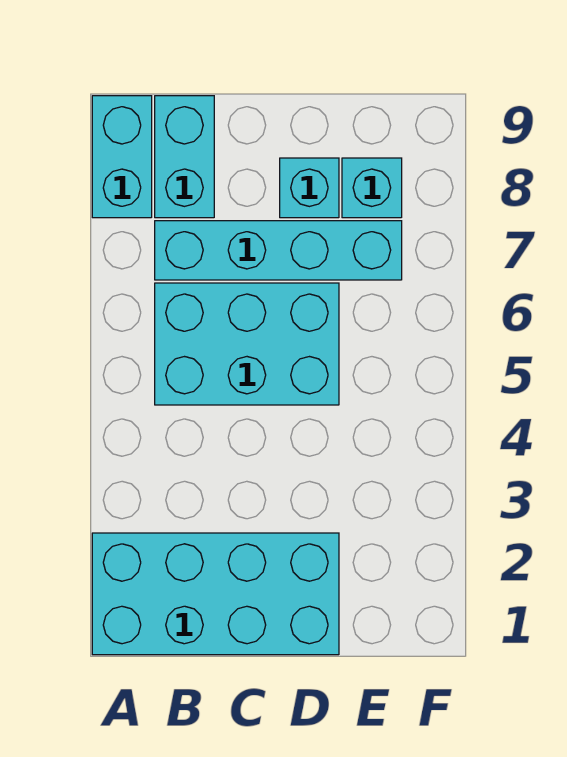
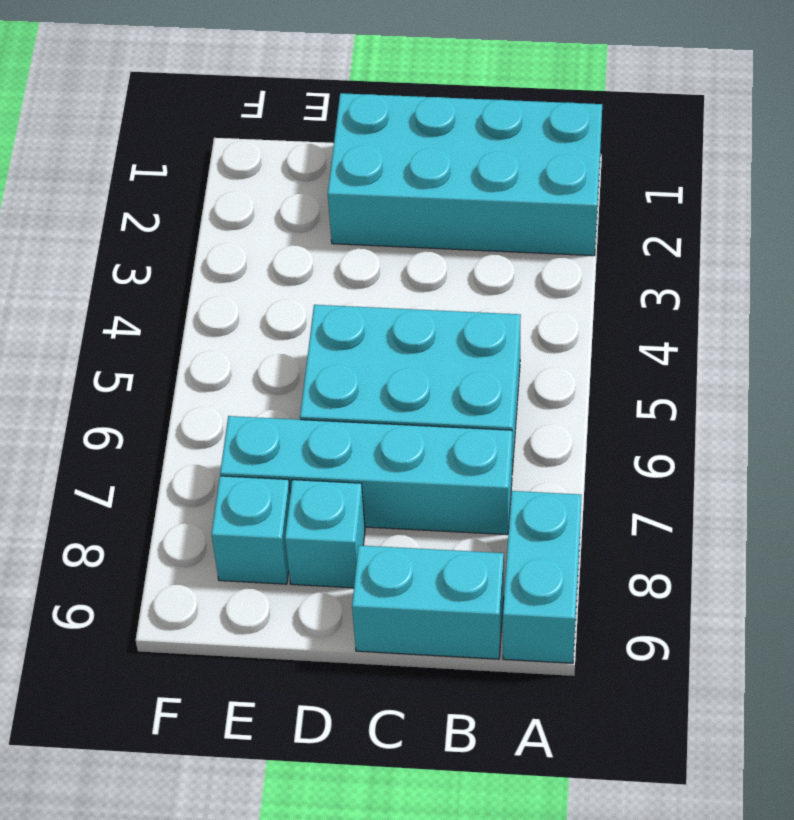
cyan brick B8:B9 level 1 -> cyan brick B9:C9 level 1

